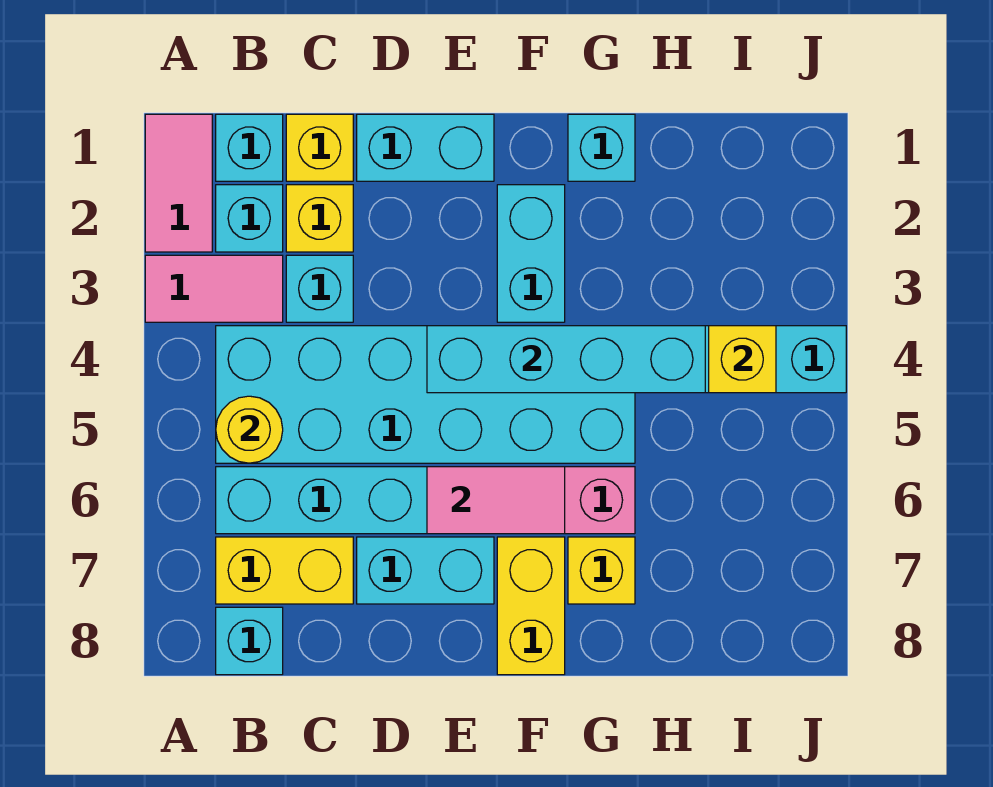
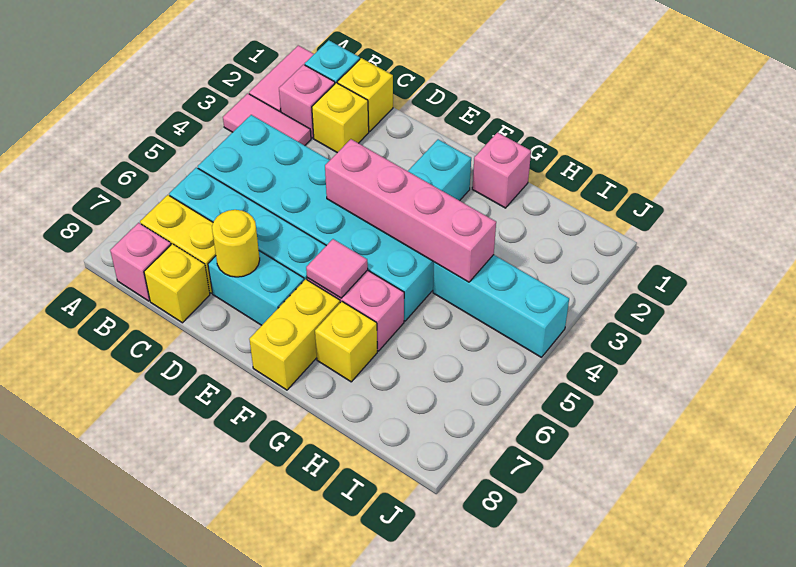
cyan brick B2 level 1 -> pink brick B2 level 1
yellow round brick B5 level 2 -> yellow round brick D7 level 2
cyan brick B8 level 1 -> pink brick B8 level 1
cyan brick C3 level 1 -> none
cyan brick D1:E1 level 1 -> none
cyan brick E4:H4 level 2 -> pink brick E4:H4 level 2
pink tile E6:F6 level 2 -> pink tile F6 level 2
cyan brick G1 level 1 -> pink brick G1 level 1
yellow brick I4 level 2 -> yellow brick C8 level 1

